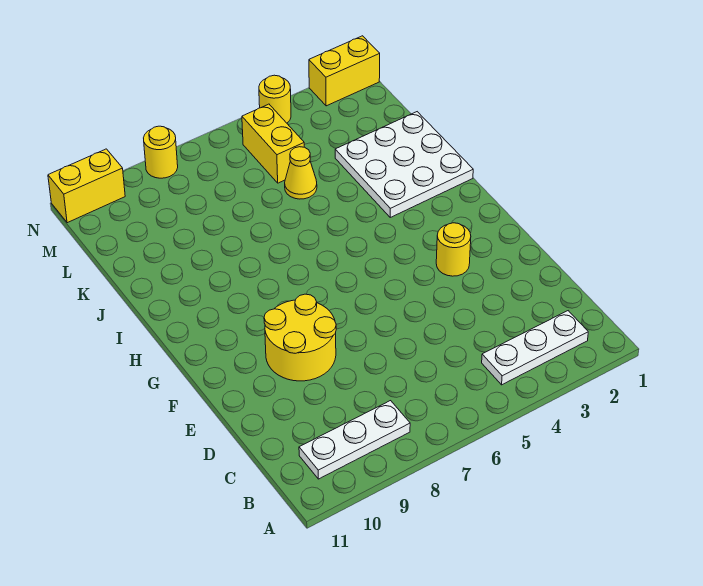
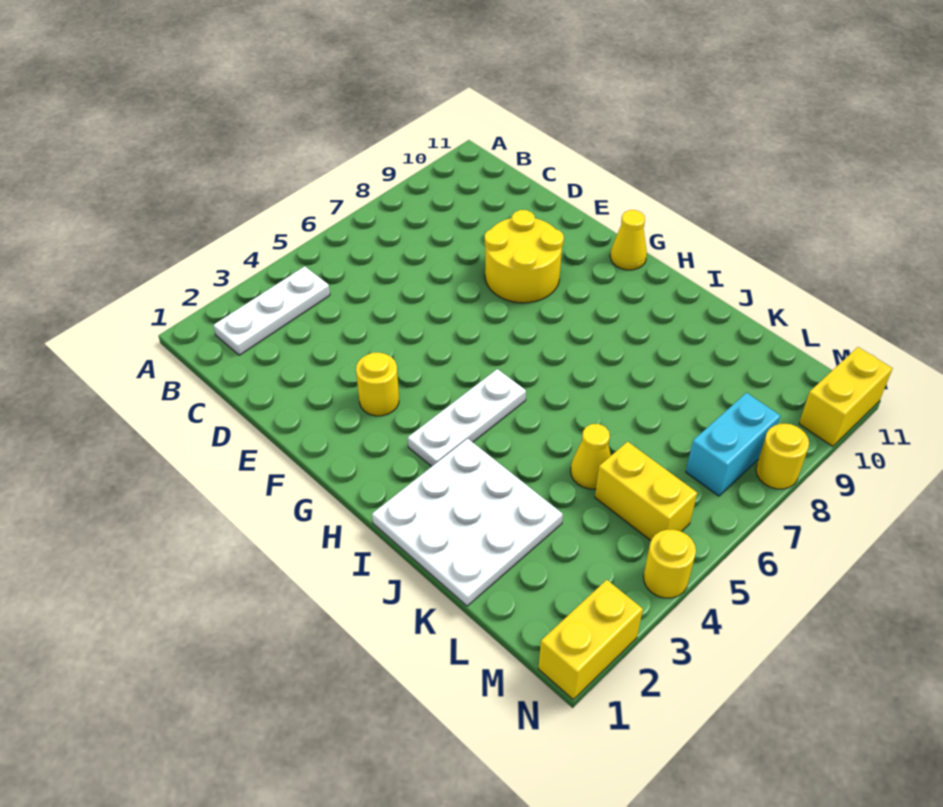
white plate B8:B10 level 1 -> white plate H3:H5 level 1
none -> yellow cone G11 level 1
none -> cyan brick M7:M8 level 1

